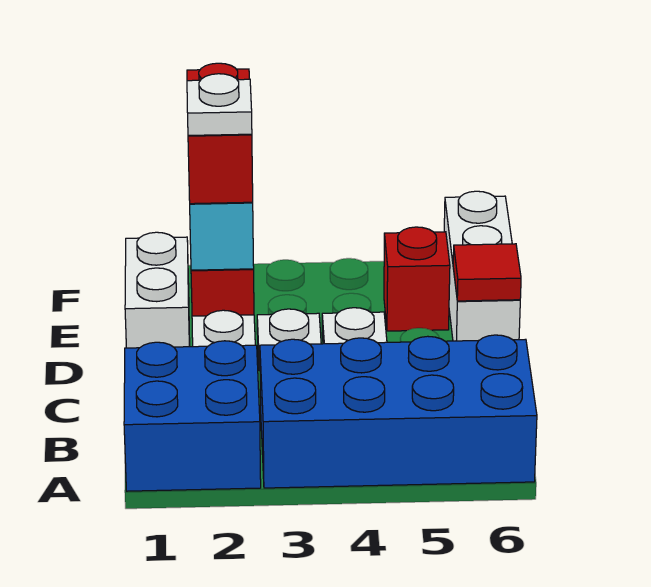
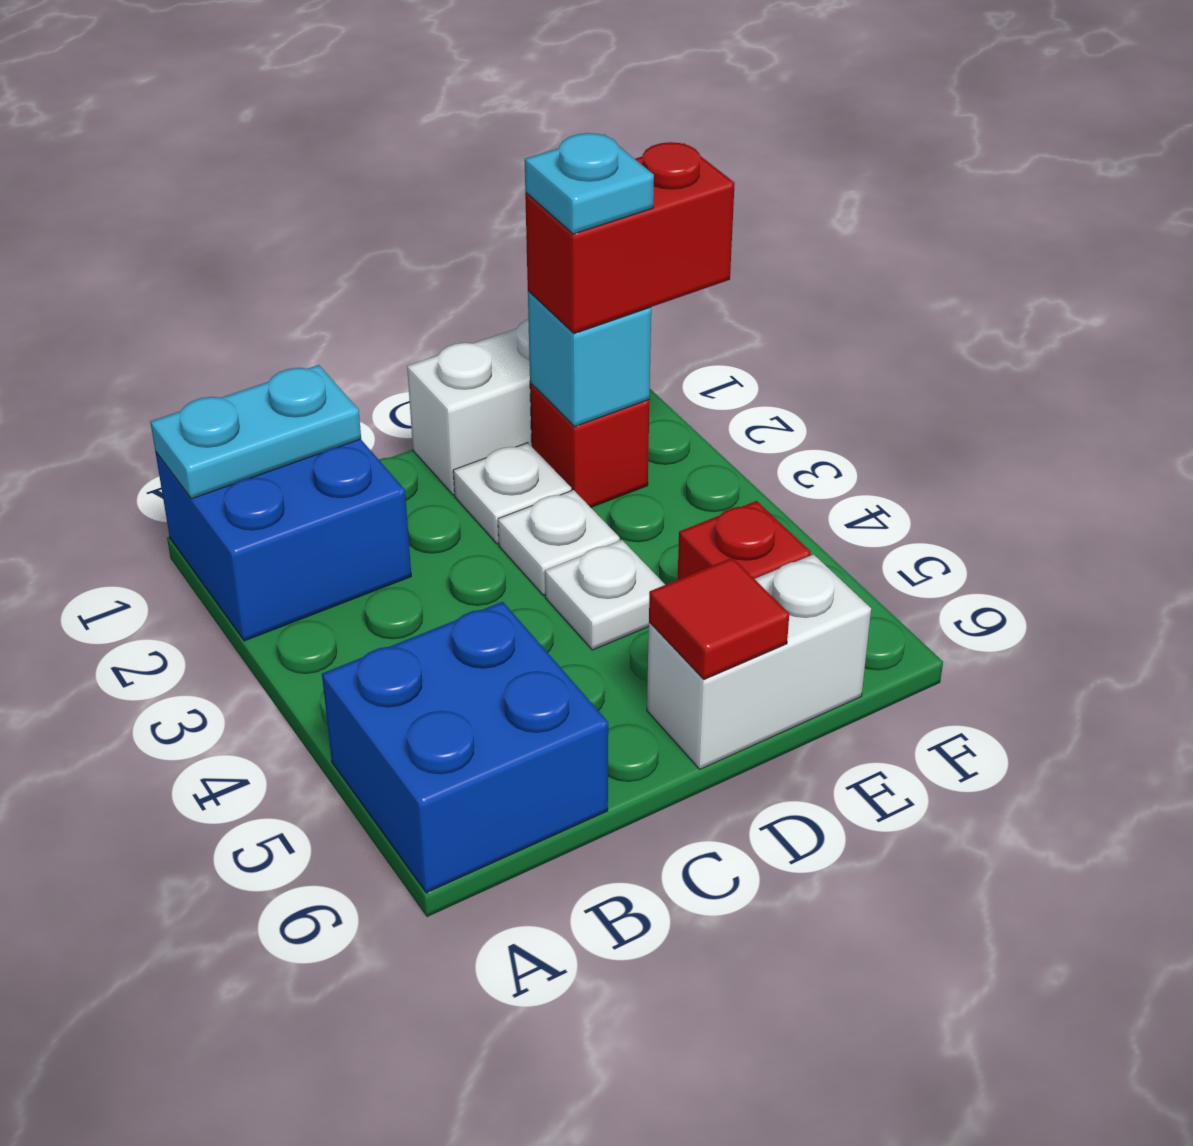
none -> cyan plate A1:B1 level 2
blue brick A3:B6 level 1 -> blue brick A5:B6 level 1
white brick D6:F6 level 1 -> white brick D6:E6 level 1
white plate E2 level 4 -> cyan plate E2 level 4

